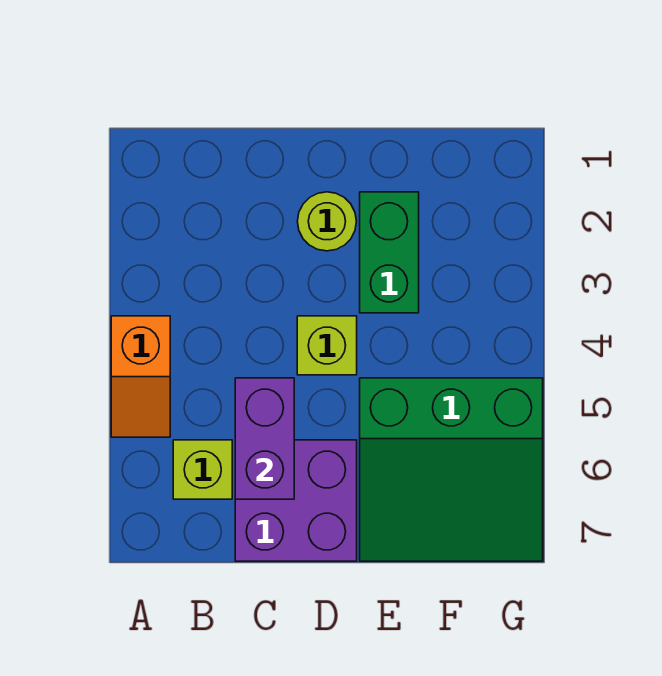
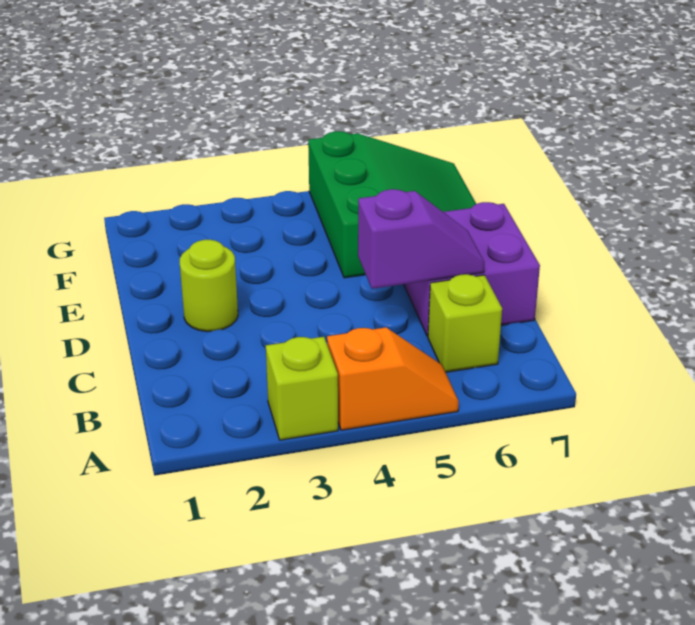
purple brick C5:C6 level 2 -> purple slope C5:C6 level 2 top 5
lime brick D4 level 1 -> lime brick A3 level 1
green brick E2:E3 level 1 -> none

